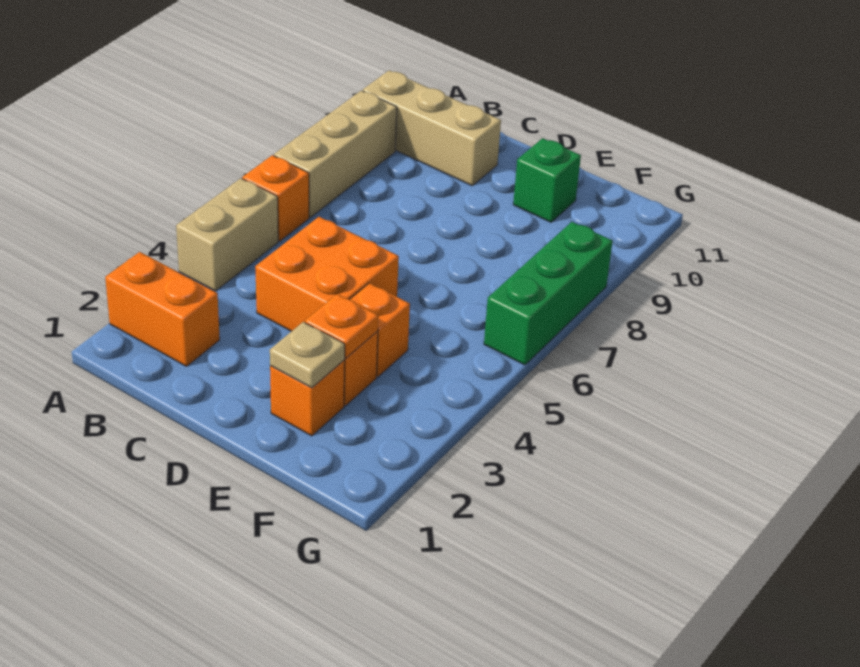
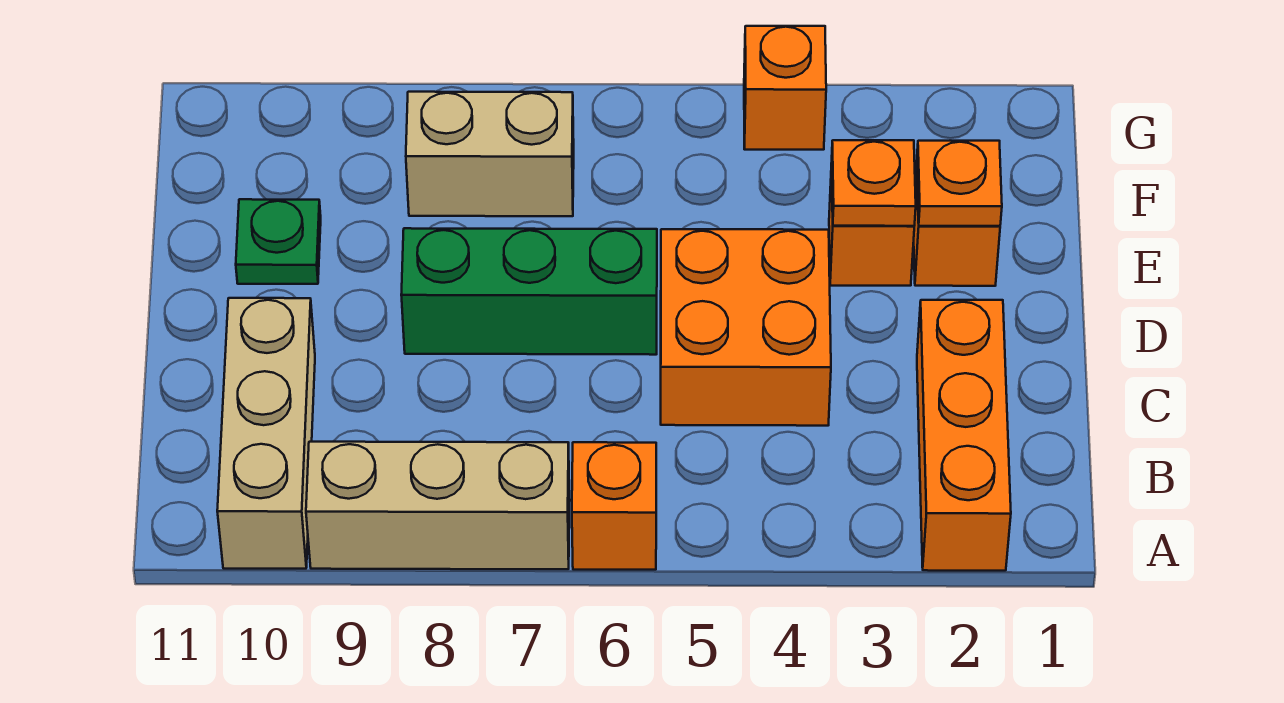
orange brick A2:B2 level 1 -> orange brick A2:C2 level 1
tan brick A4:A5 level 1 -> tan brick F7:F8 level 1
tan plate E2 level 2 -> orange plate E2 level 2
orange brick E4 level 1 -> orange brick G4 level 1
green brick E10 level 1 -> green plate E10 level 1
green brick G6:G8 level 1 -> green brick D6:D8 level 1

